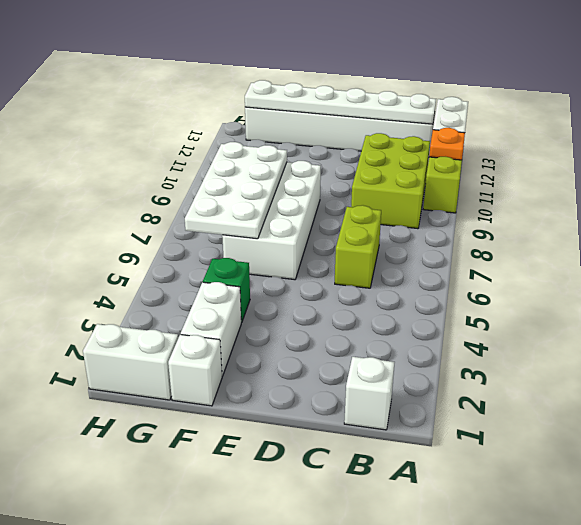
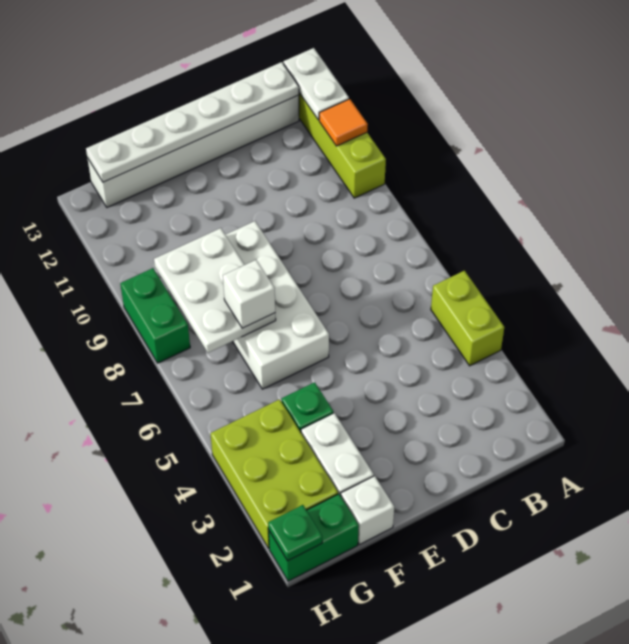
orange plate A11 level 2 -> orange tile A11 level 2
white brick B1 level 1 -> white brick F7 level 3
lime brick B9:C11 level 1 -> lime brick G2:H4 level 1
lime brick C6:C7 level 1 -> lime brick A4:A5 level 1
white plate F6:G9 level 2 -> white plate F7:G9 level 2
white brick G1:H1 level 1 -> green brick G1:H1 level 1
none -> green plate H1 level 2
none -> green brick H8:H9 level 1

